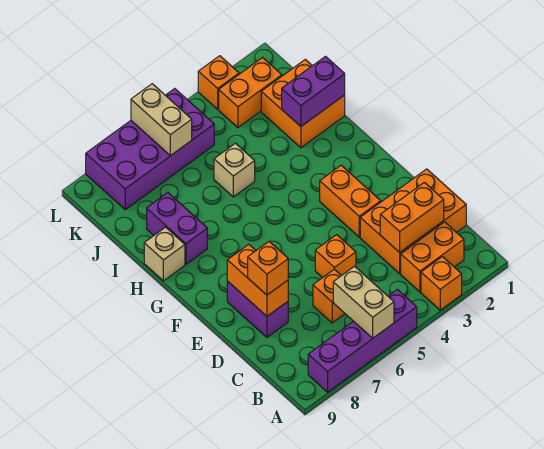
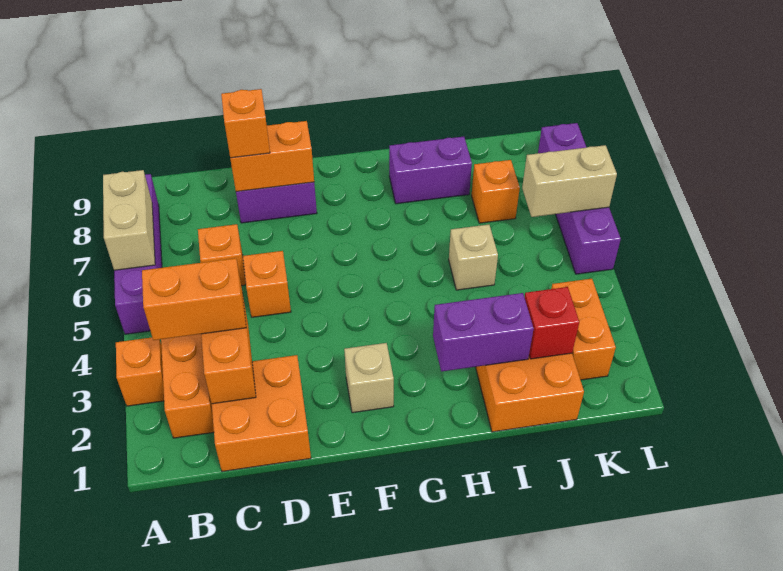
tan brick A6:B6 level 2 -> tan brick A6:A7 level 2
orange brick C1:D3 level 1 -> orange brick C1:D2 level 1
orange brick E3:F3 level 1 -> orange brick B3:C3 level 3
tan brick H9 level 1 -> tan brick F2 level 1
purple brick I1:I2 level 2 -> purple brick H2:I2 level 2
none -> red brick J2 level 2
purple brick K5:L8 level 1 -> purple brick L5:L8 level 1
orange brick L3 level 1 -> orange brick J7 level 1

